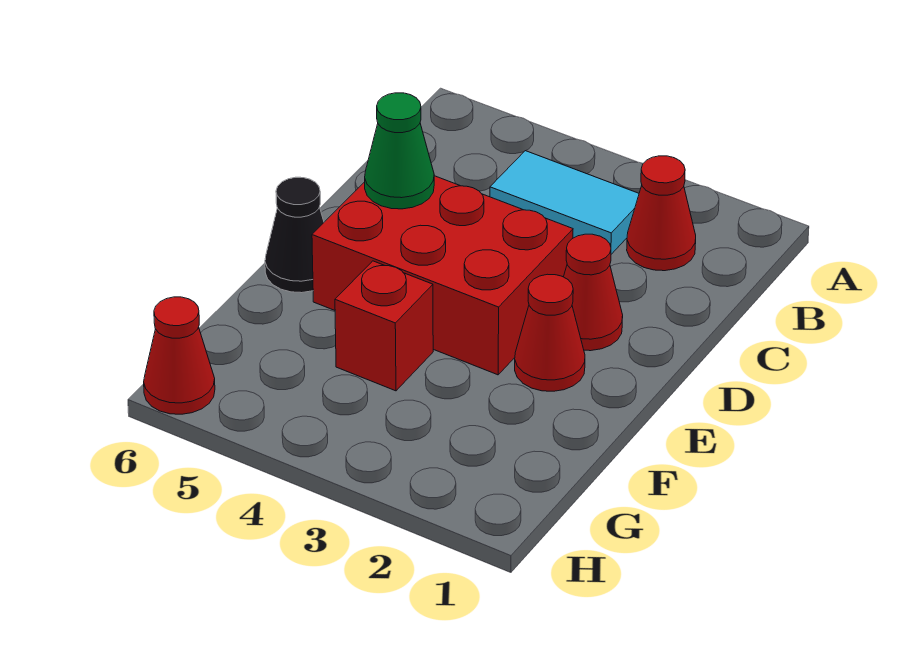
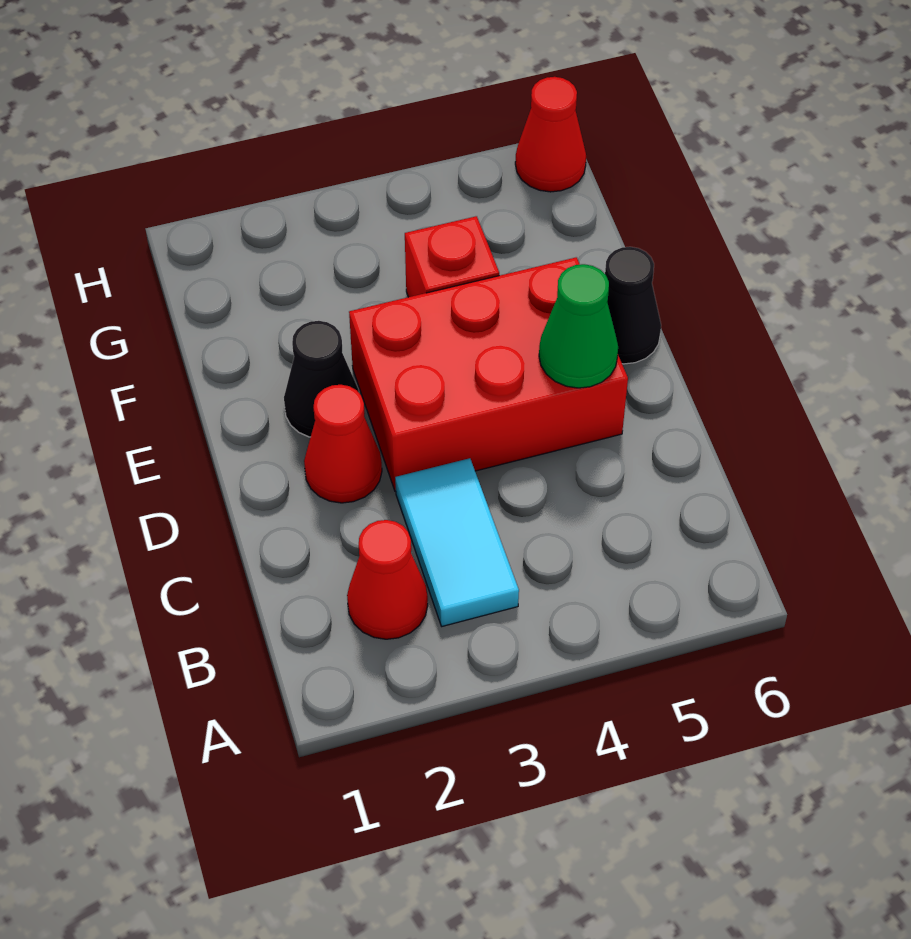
cyan tile B3:B4 level 1 -> cyan tile B3:C3 level 1
red cone E2 level 1 -> black cone E2 level 1

